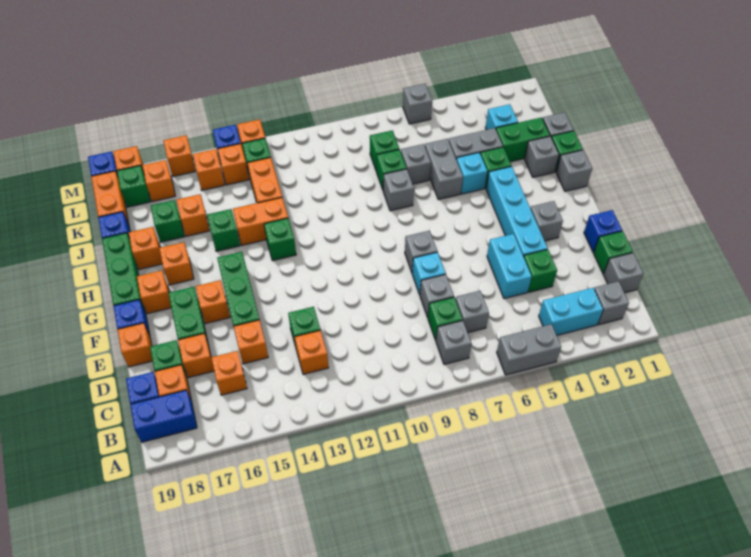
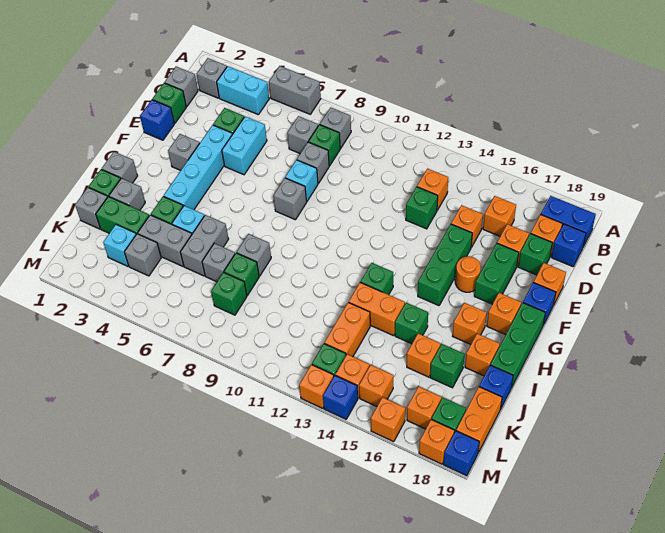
orange brick F16 level 1 -> orange round brick F16 level 1
grey brick M6 level 1 -> grey brick K4 level 1

